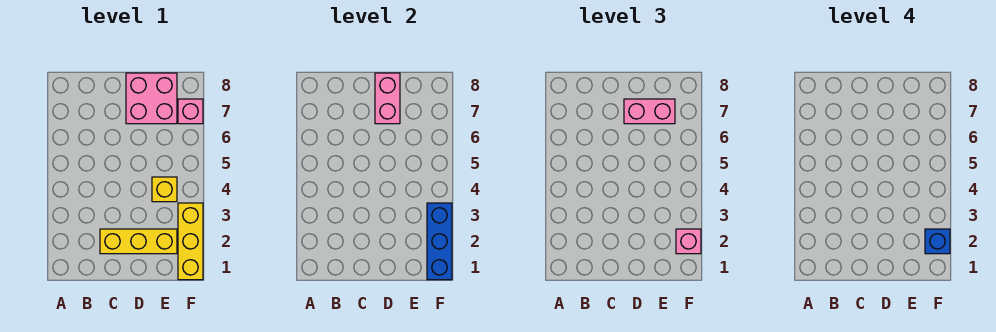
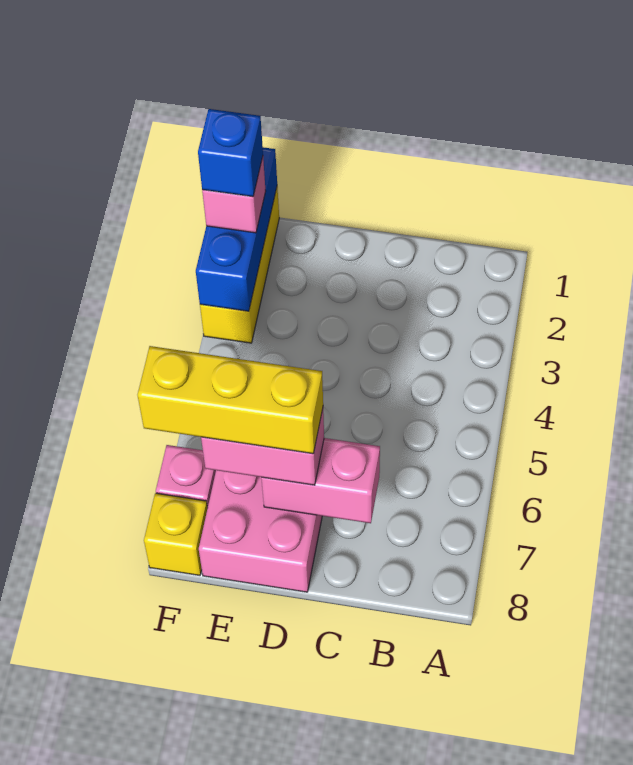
yellow brick C2:E2 level 1 -> yellow brick D7:F7 level 4
pink brick D7:D8 level 2 -> pink brick C7:D7 level 2
yellow brick E4 level 1 -> yellow brick F8 level 1

